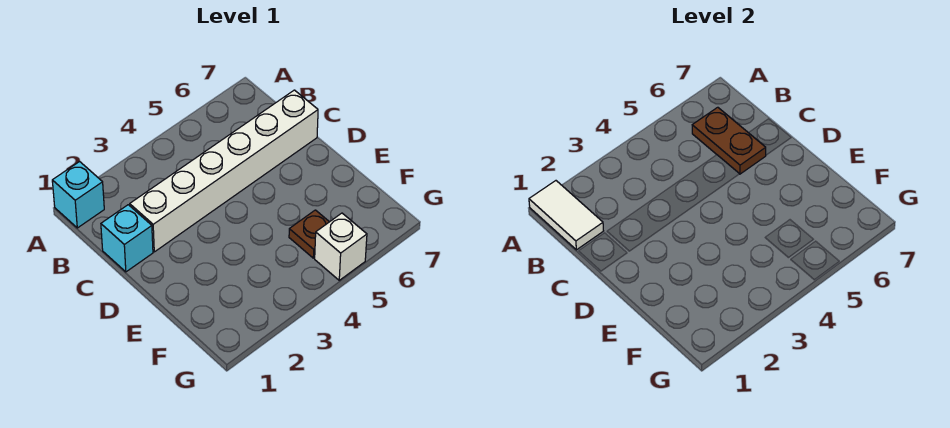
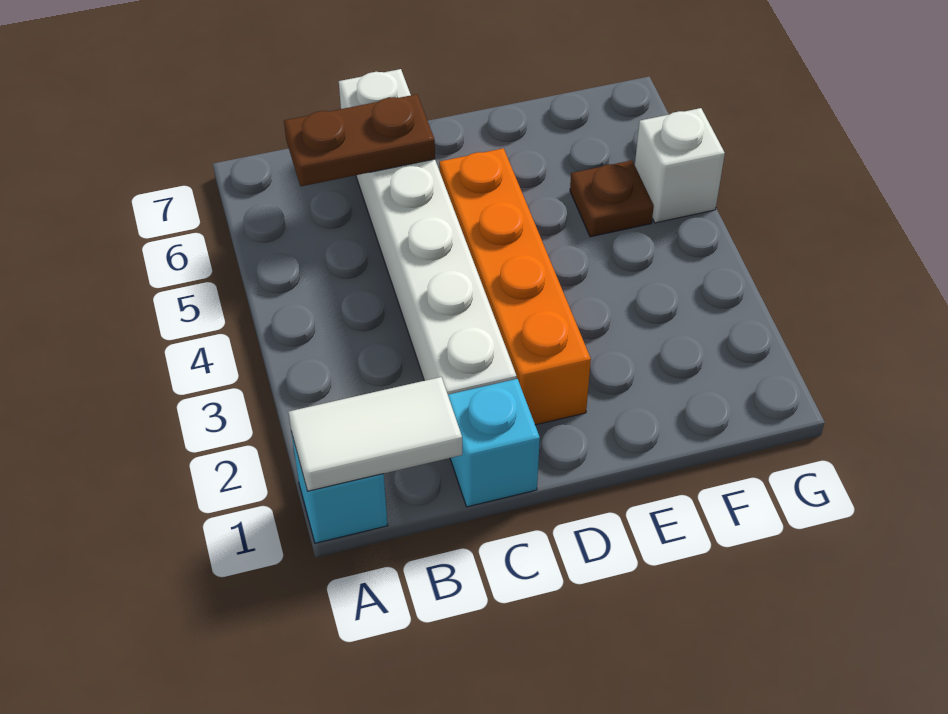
none -> orange brick D2:D5 level 1

